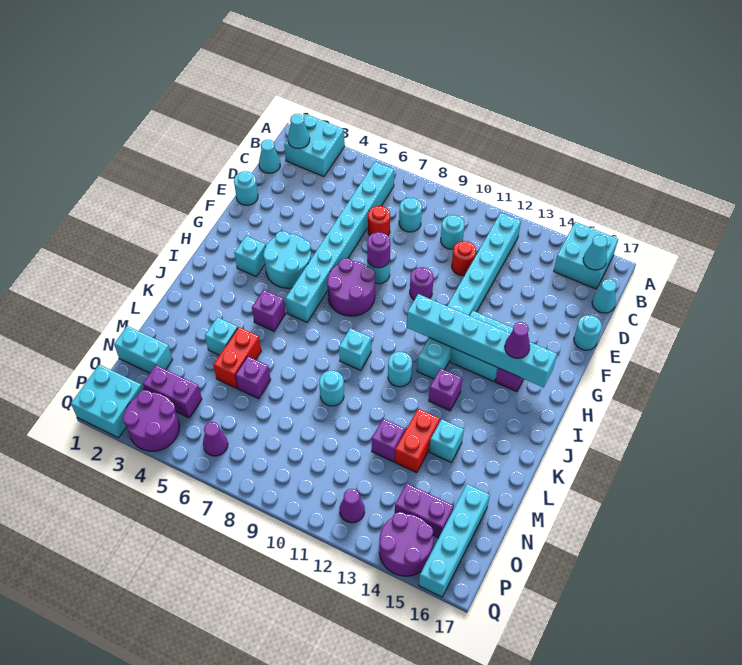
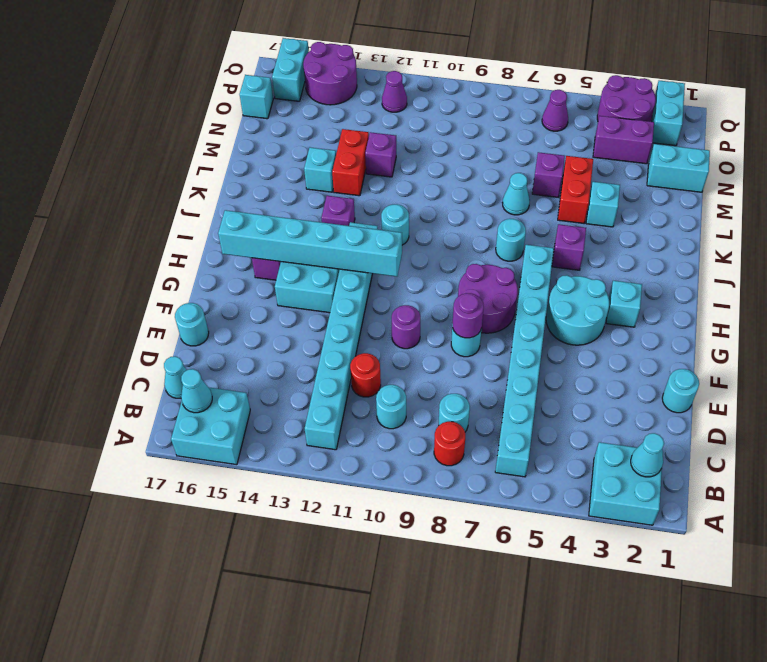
cyan cone C1 level 1 -> cyan cone L7 level 1
red round brick D7 level 1 -> red round brick B8 level 1
purple cone H15 level 3 -> none
cyan brick J9 level 1 -> cyan brick O17 level 1
cyan round brick L9 level 1 -> cyan round brick J7 level 1
cyan brick N16:Q16 level 1 -> cyan brick P16:Q16 level 1
purple brick O14:O15 level 1 -> none
cyan brick P1:Q2 level 1 -> cyan brick P2:Q2 level 1

